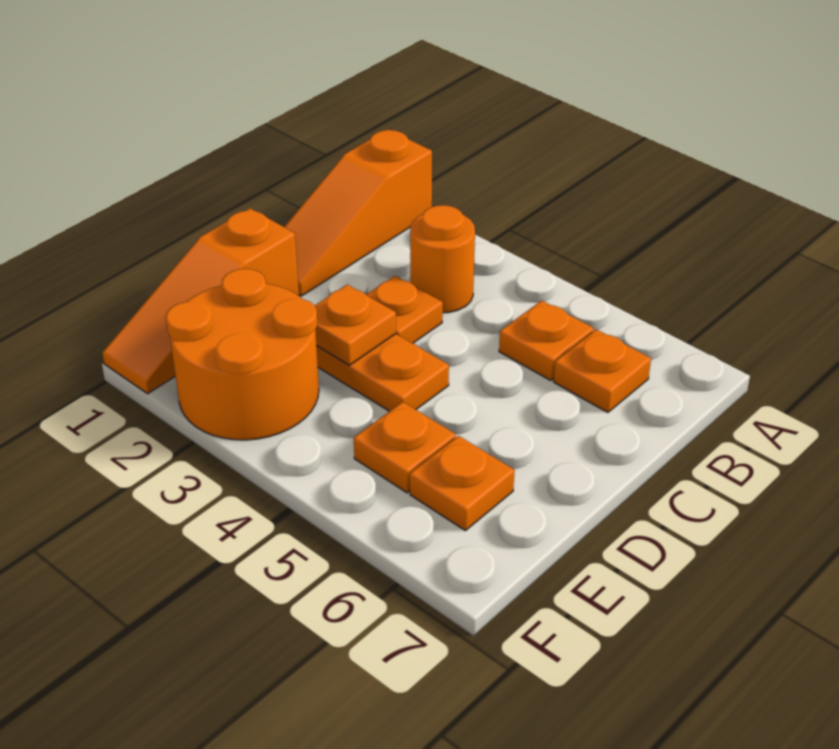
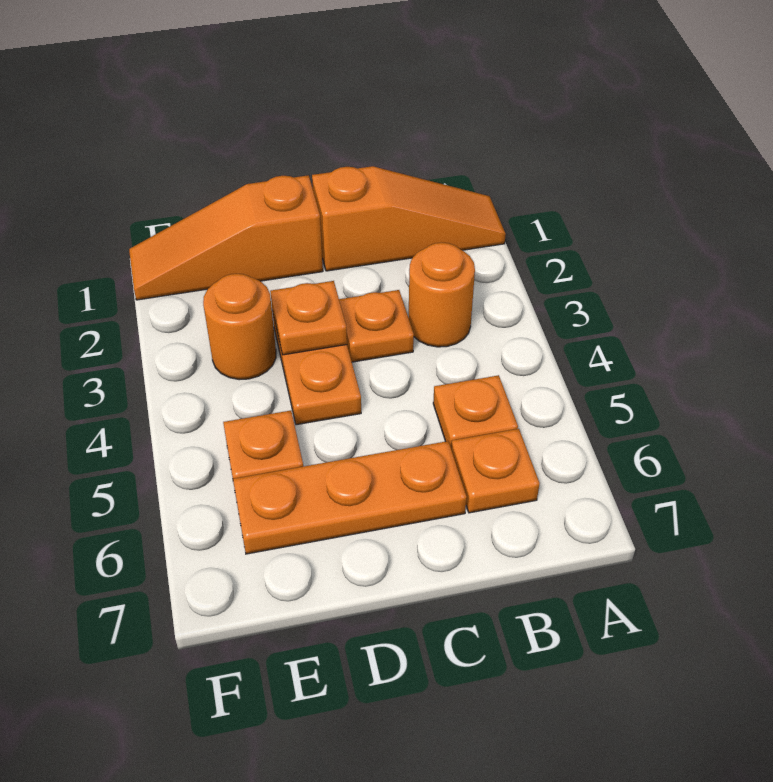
orange slope A1:C1 level 1 top A -> orange slope A1:C1 level 1 top C
orange round brick E2:F3 level 1 -> orange round brick E3 level 1
orange plate E6 level 1 -> orange plate C6:E6 level 1

